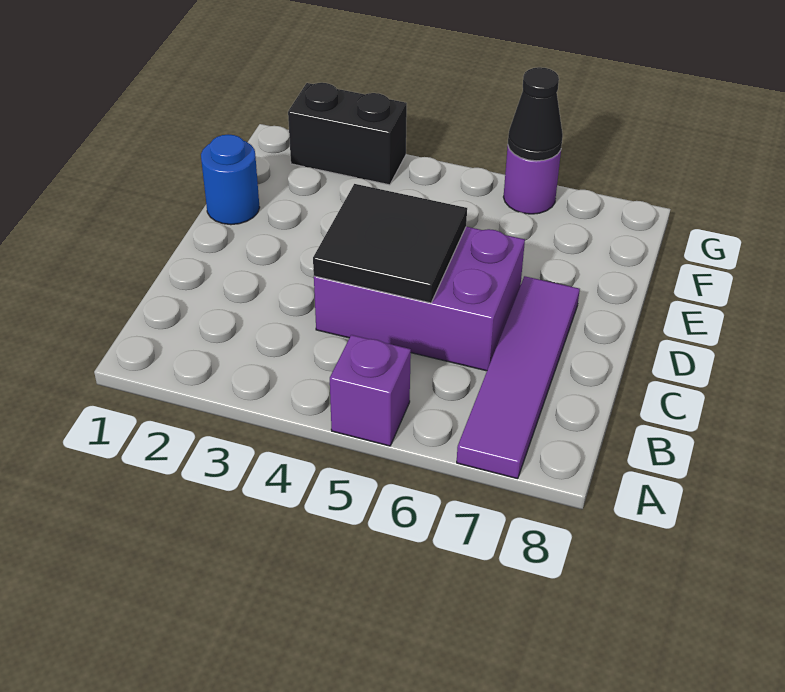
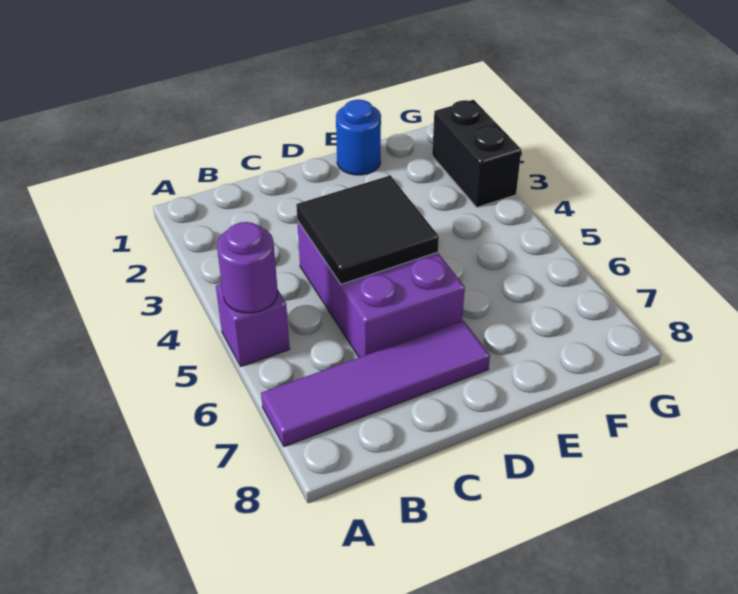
purple round brick G6 level 1 -> purple round brick A5 level 2
black cone G6 level 2 -> none

